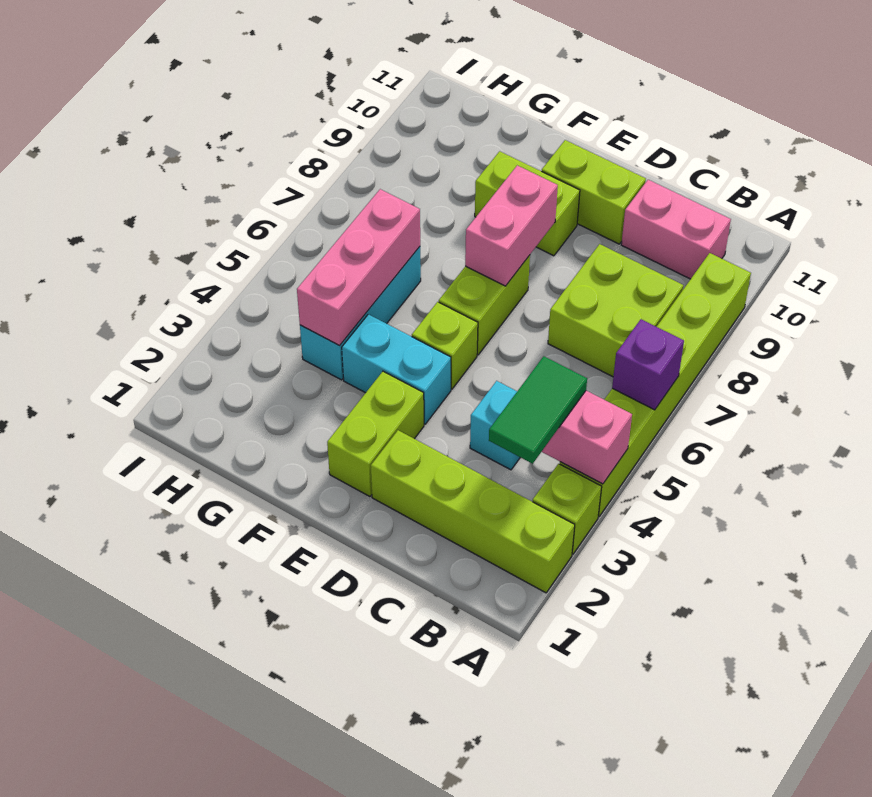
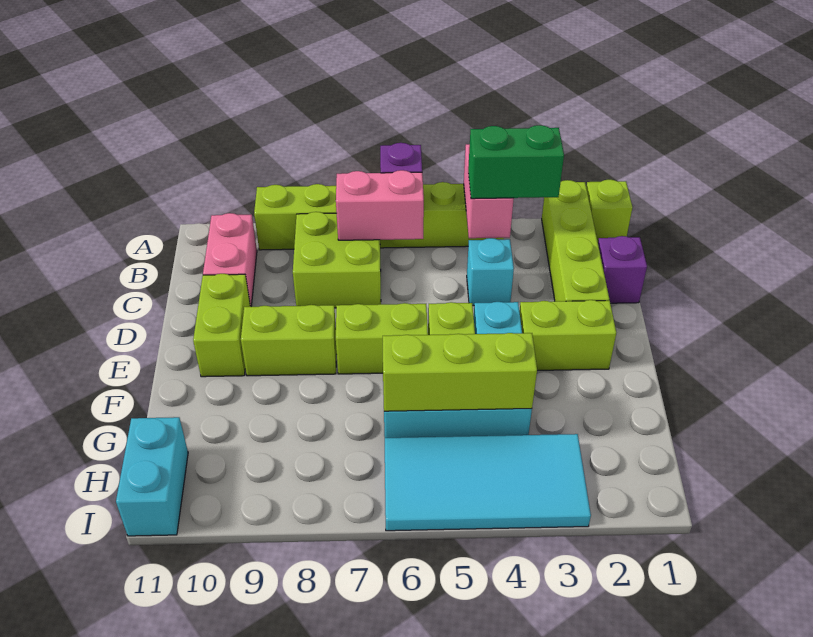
lime brick A3 level 1 -> lime brick A1 level 1
green tile B3:B4 level 3 -> green brick B3:B4 level 3
none -> purple brick C1 level 1
pink brick E7:E8 level 2 -> pink brick B6:B7 level 2
lime brick E9:F9 level 1 -> lime brick E8:E9 level 1
pink brick G4:G6 level 2 -> lime brick G4:G6 level 2
none -> cyan tile H3:I6 level 1
none -> cyan brick H11:I11 level 1

